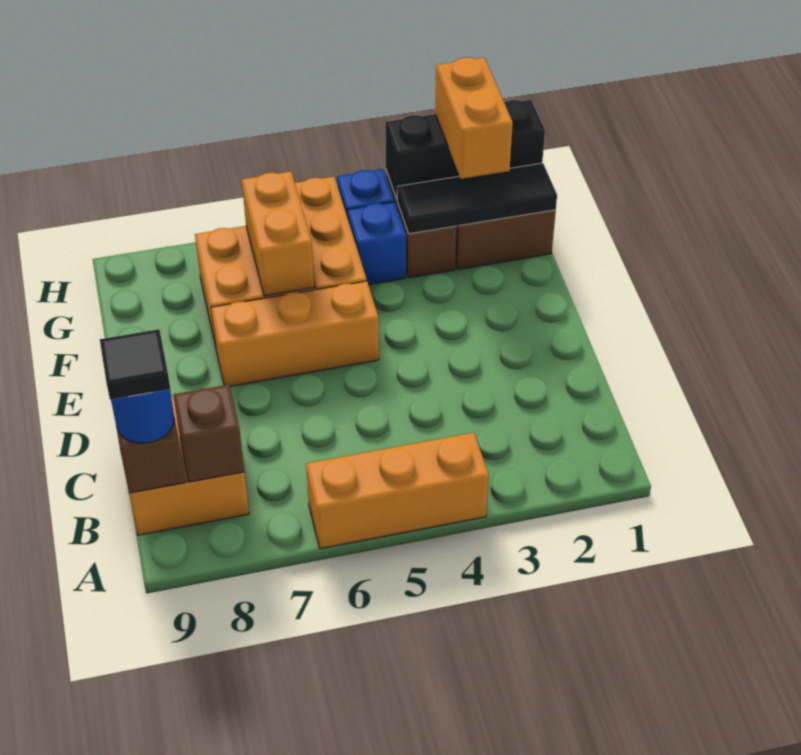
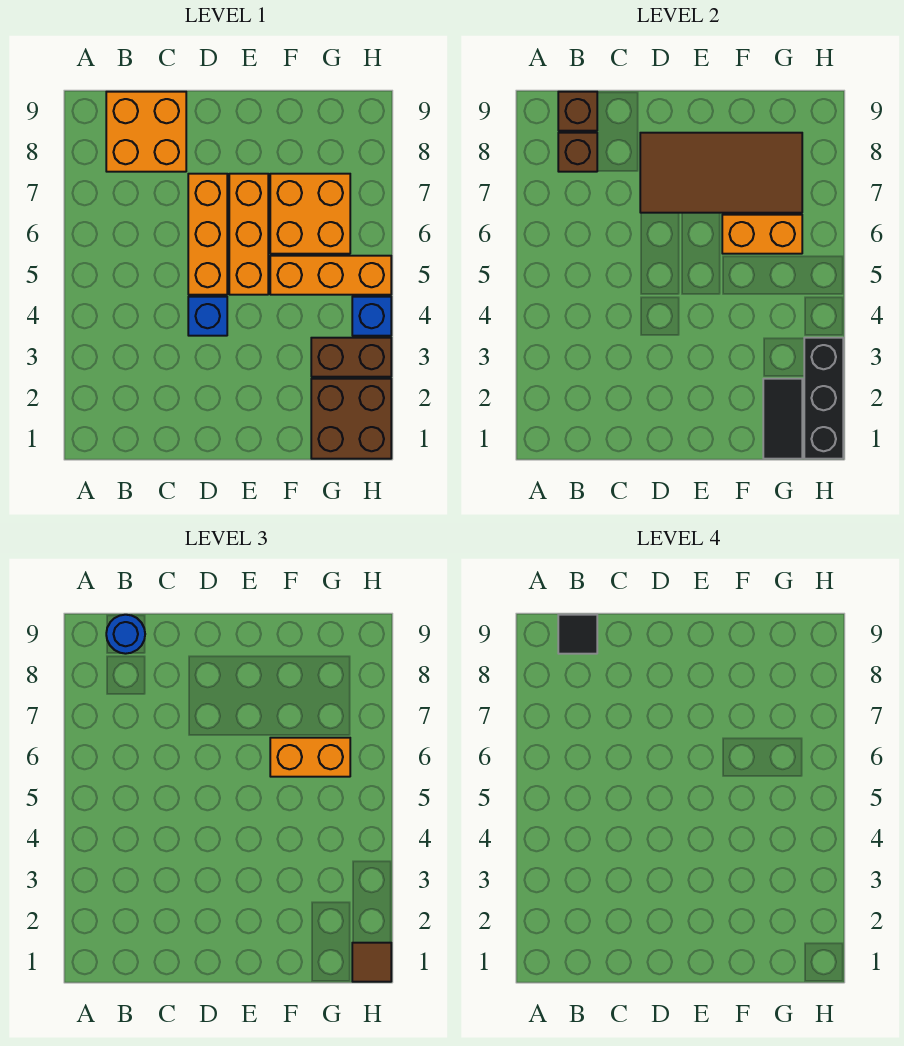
orange brick A4:A6 level 1 -> orange brick D5:D7 level 1
none -> brown tile D7:G8 level 2
black tile G1:G3 level 2 -> black tile G1:G2 level 2
orange brick G2:H2 level 3 -> orange brick F6:G6 level 3
blue brick G4 level 1 -> blue brick D4 level 1
none -> brown tile H1 level 3

